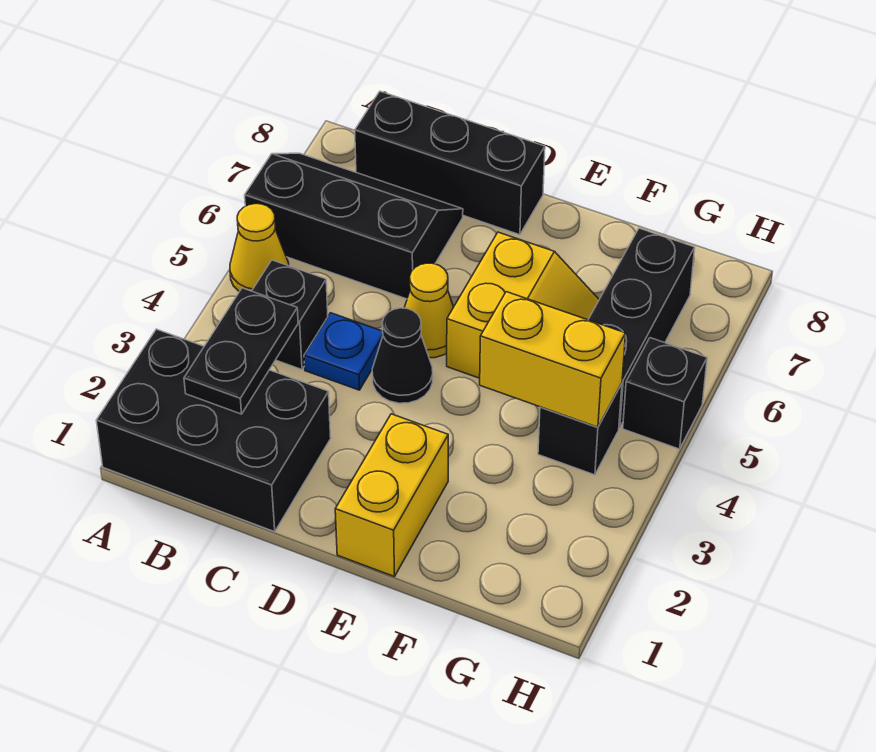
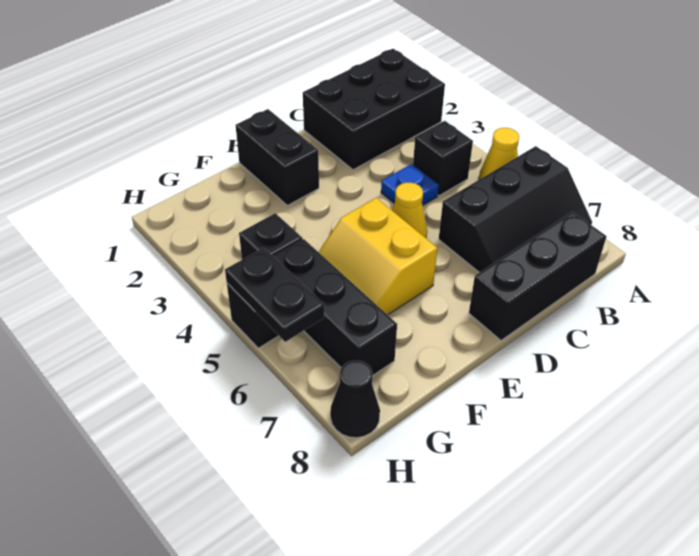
black plate B2:B3 level 2 -> black plate H5:H6 level 2
black cone D4 level 1 -> black cone H8 level 1
yellow brick E1:E2 level 1 -> black brick E1:E2 level 1
yellow brick F4:G4 level 2 -> none

